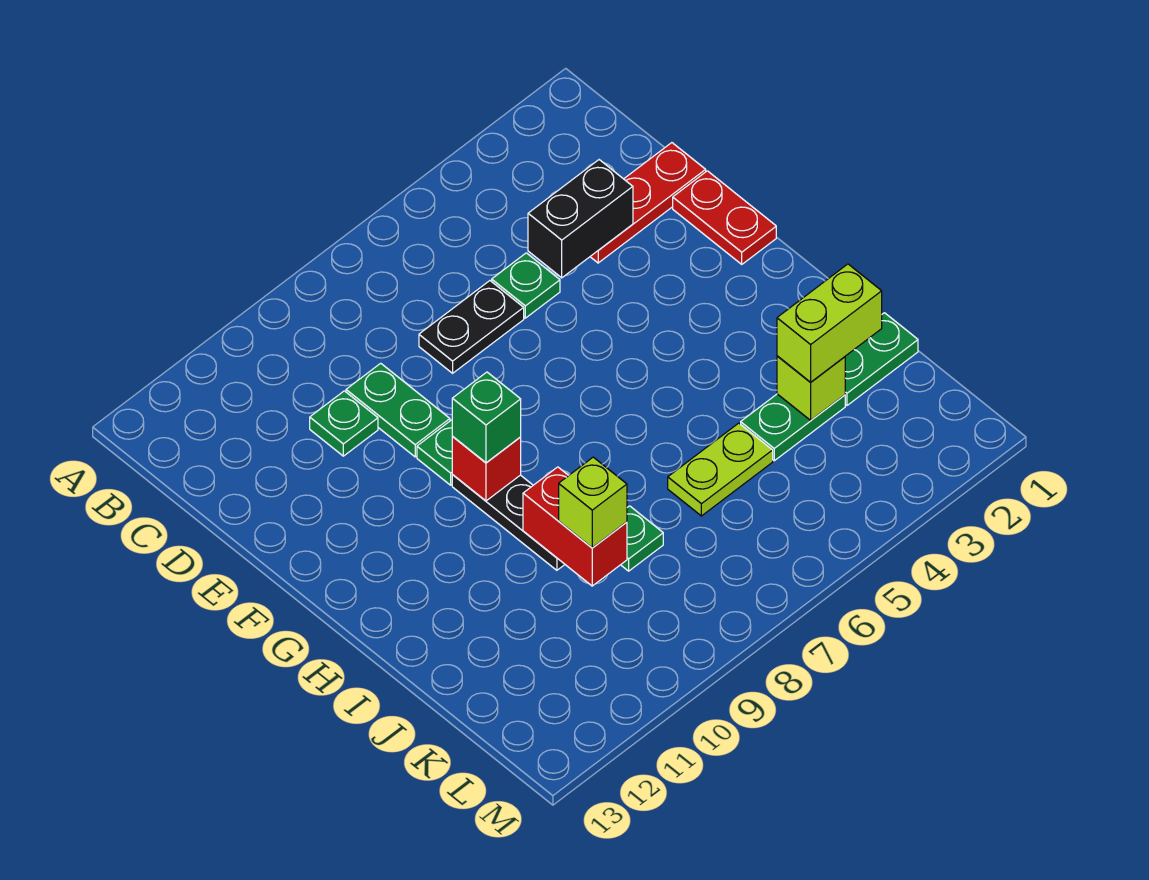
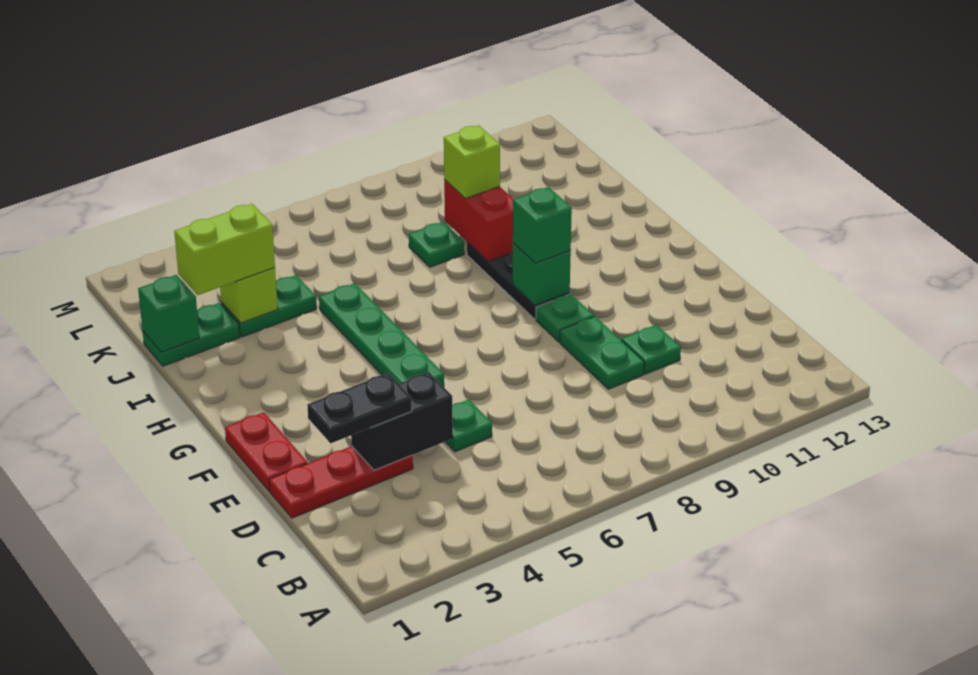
black plate D6:D7 level 1 -> black plate D2:D3 level 3
none -> green plate F5:I5 level 1
red brick G9 level 2 -> green brick G9 level 2
none -> green brick J1 level 2
lime plate J5:J6 level 1 -> none

